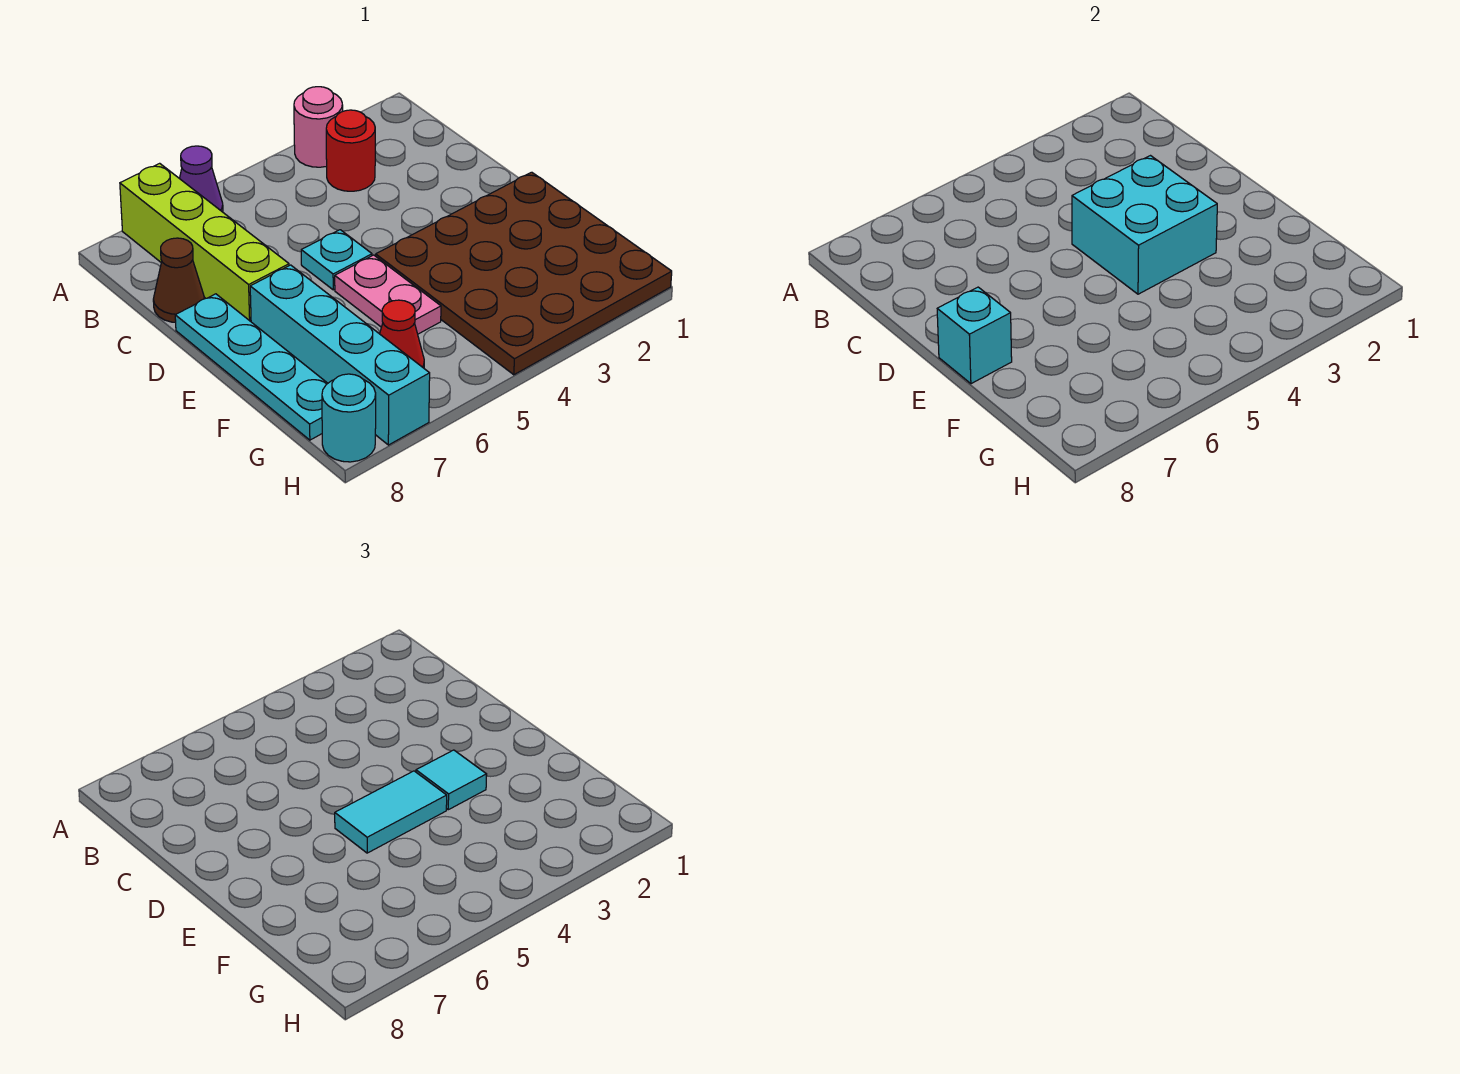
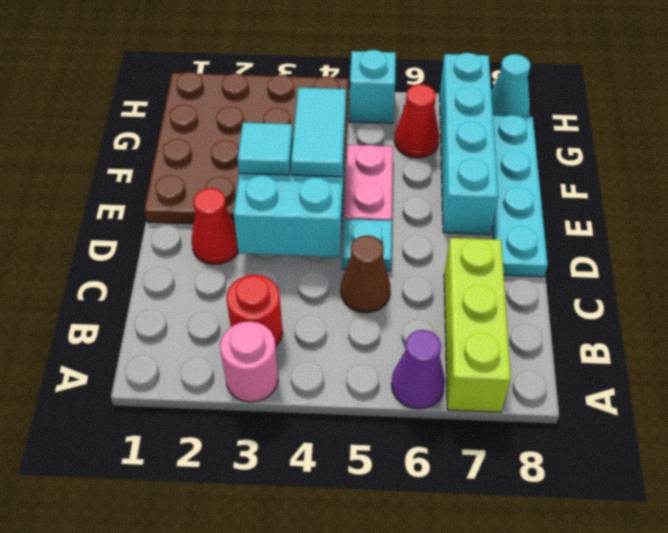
lime brick A7:D7 level 1 -> lime brick A7:C7 level 1
brown cone C8 level 1 -> brown cone C5 level 1
none -> red cone D2 level 1
cyan tile E4:E5 level 3 -> cyan tile E4:F4 level 3
cyan brick E8 level 2 -> cyan brick H5 level 1
cyan round brick H8 level 1 -> cyan cone H8 level 1

